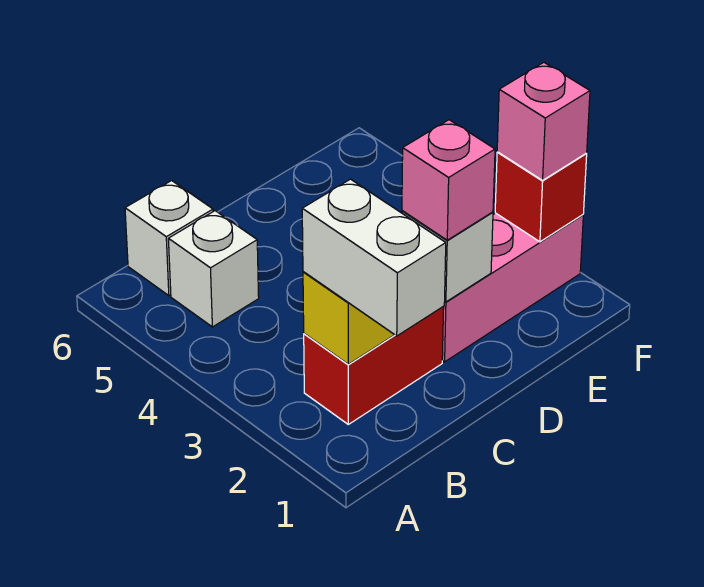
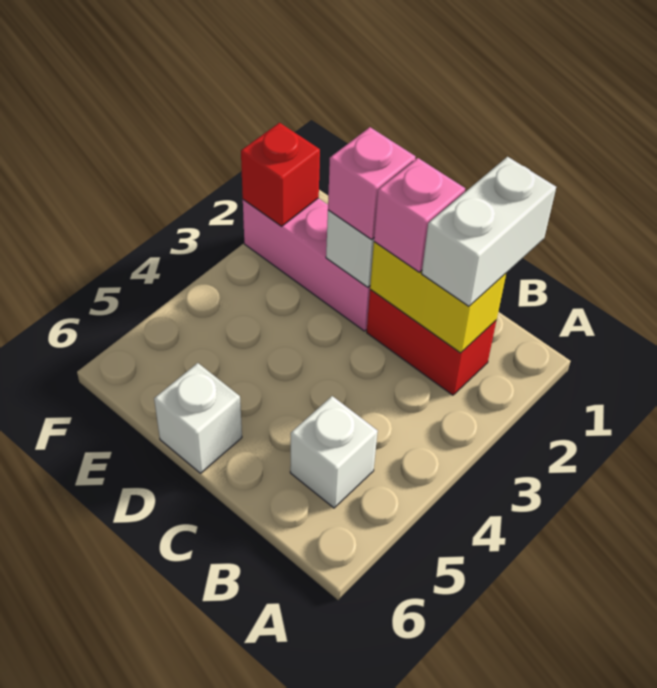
white brick B6 level 1 -> white brick D6 level 1
pink brick F2 level 3 -> pink brick C2 level 3

